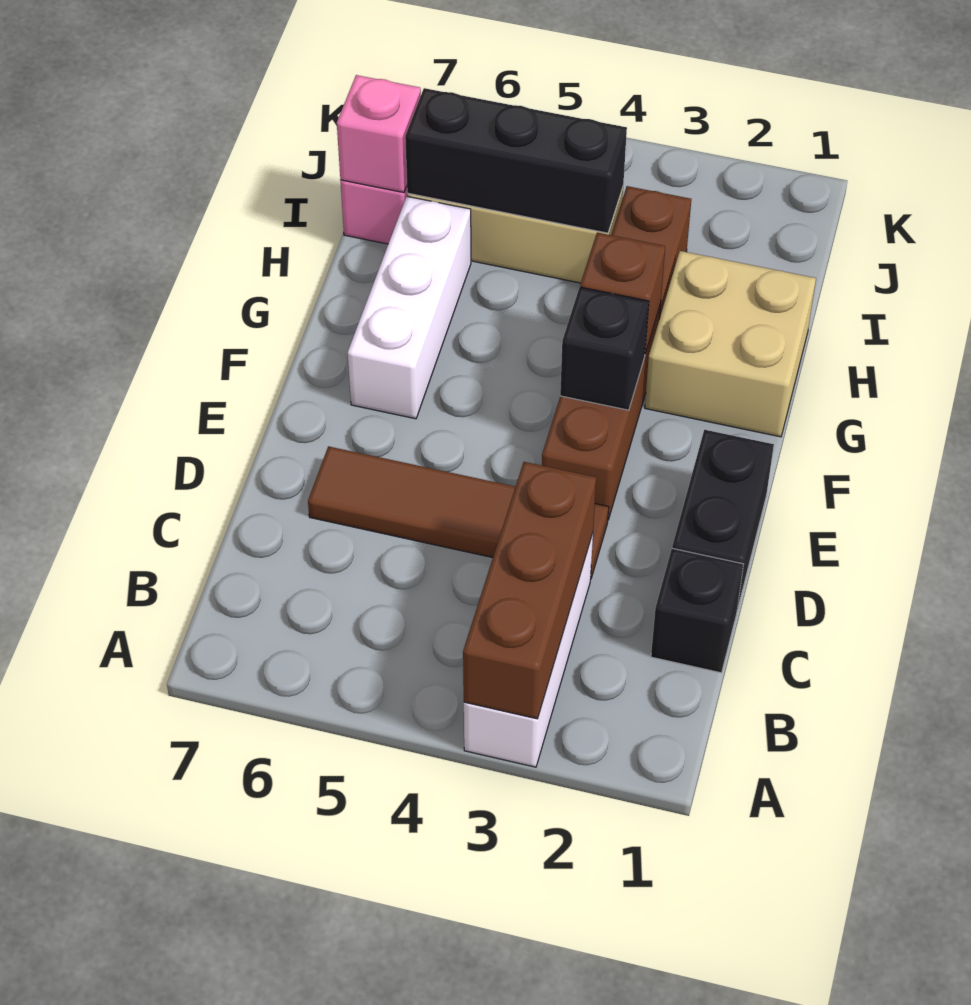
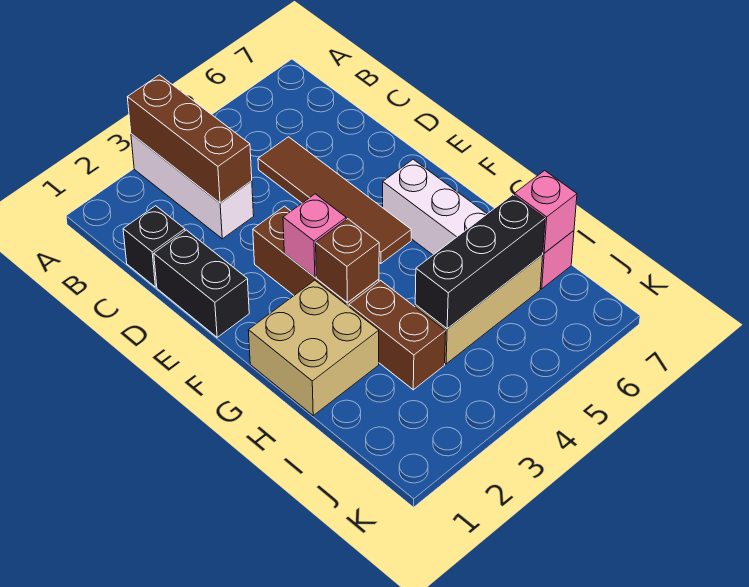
brown tile D3:D6 level 1 -> brown tile C5:F5 level 1
black brick F3 level 2 -> pink brick F3 level 2

